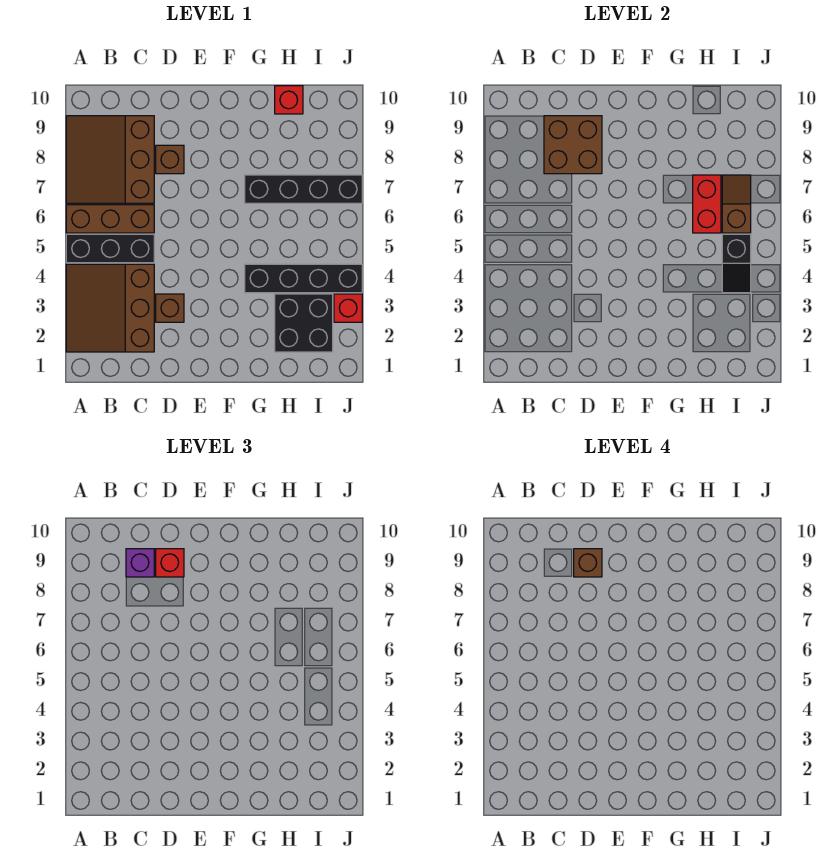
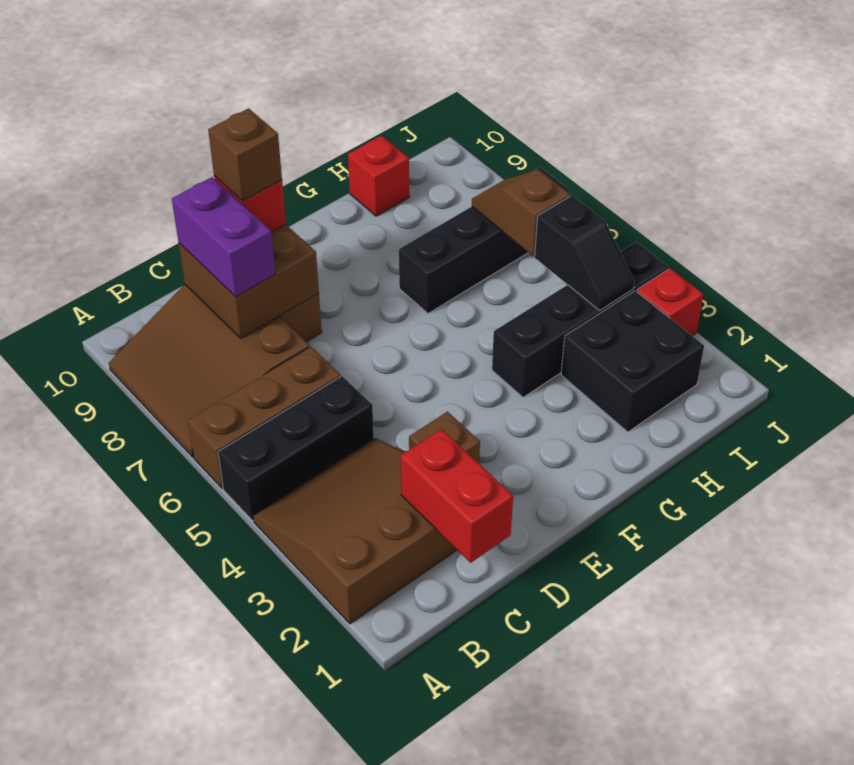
brown slope A2:C4 level 1 top C -> brown slope A2:C4 level 1 top 2
purple brick C9 level 3 -> purple brick C8:C9 level 3
red brick H6:H7 level 2 -> red brick C1:C2 level 2

